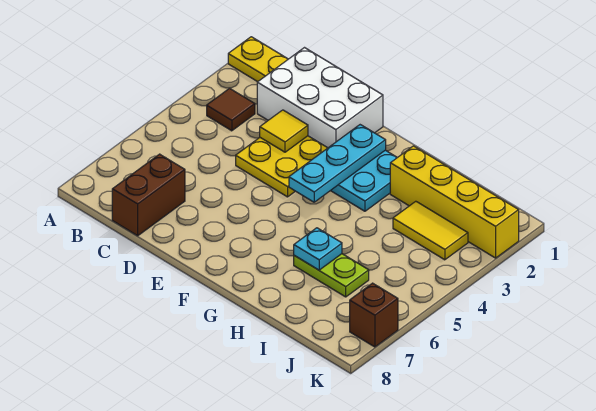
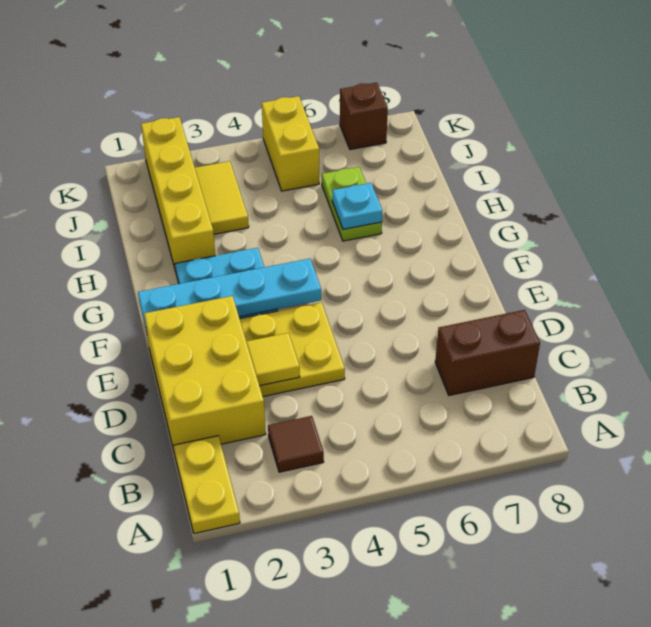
white brick C1:E2 level 1 -> yellow brick C1:E2 level 1
cyan plate F2:F4 level 2 -> cyan plate F1:F4 level 2
none -> yellow brick J5:K5 level 1

